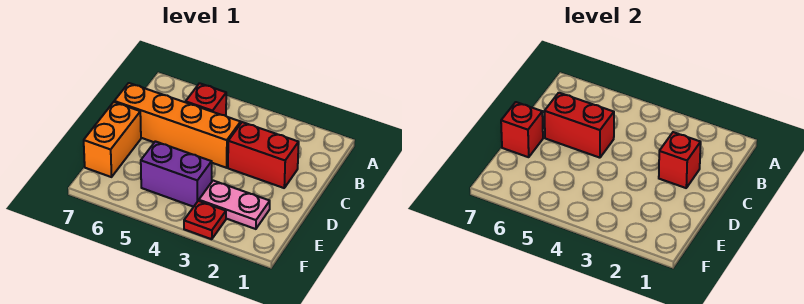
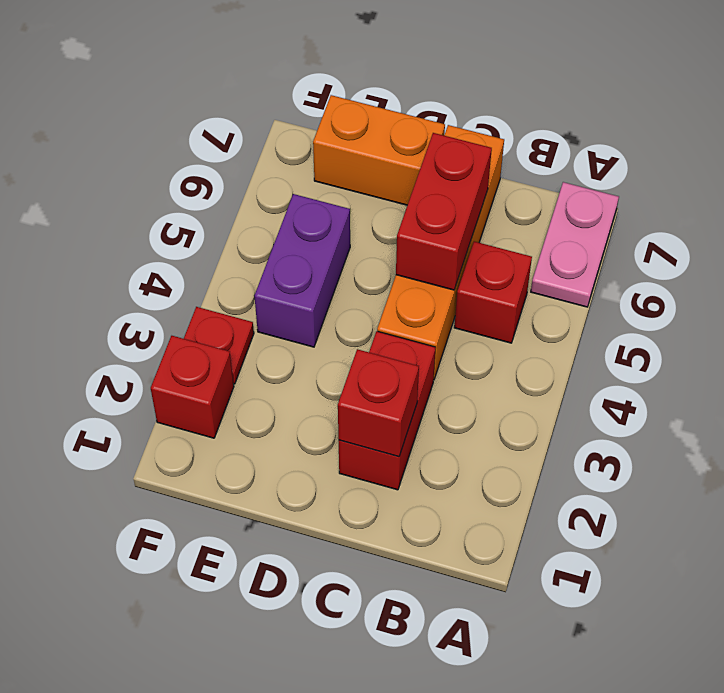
red brick D7 level 2 -> red brick F2 level 1
pink plate E2:E3 level 1 -> pink plate A6:A7 level 1

